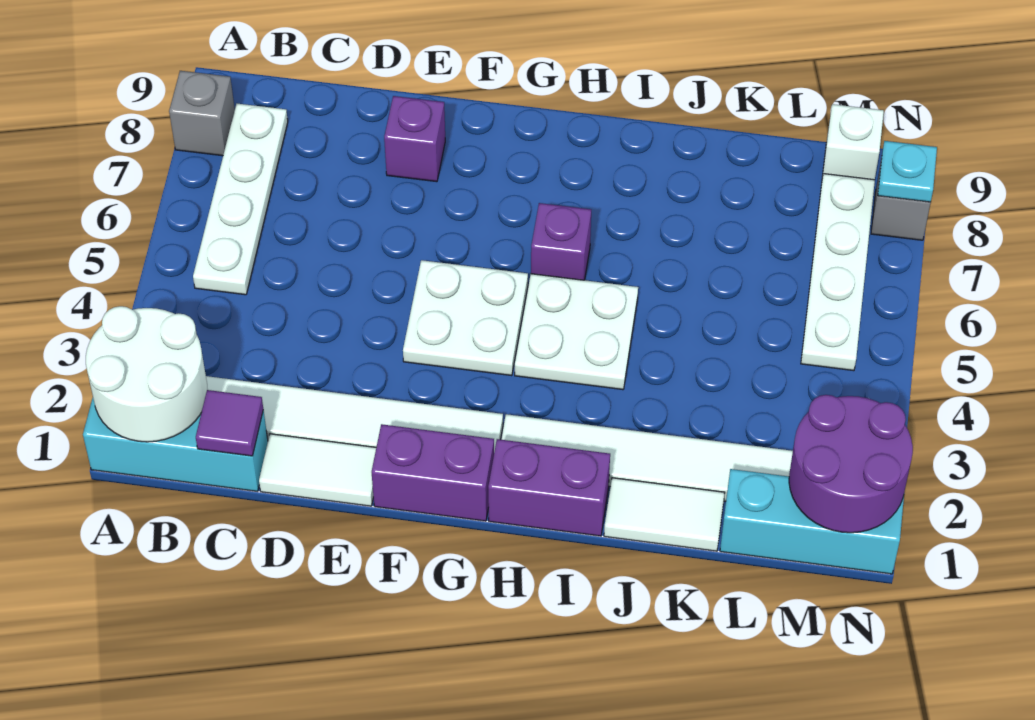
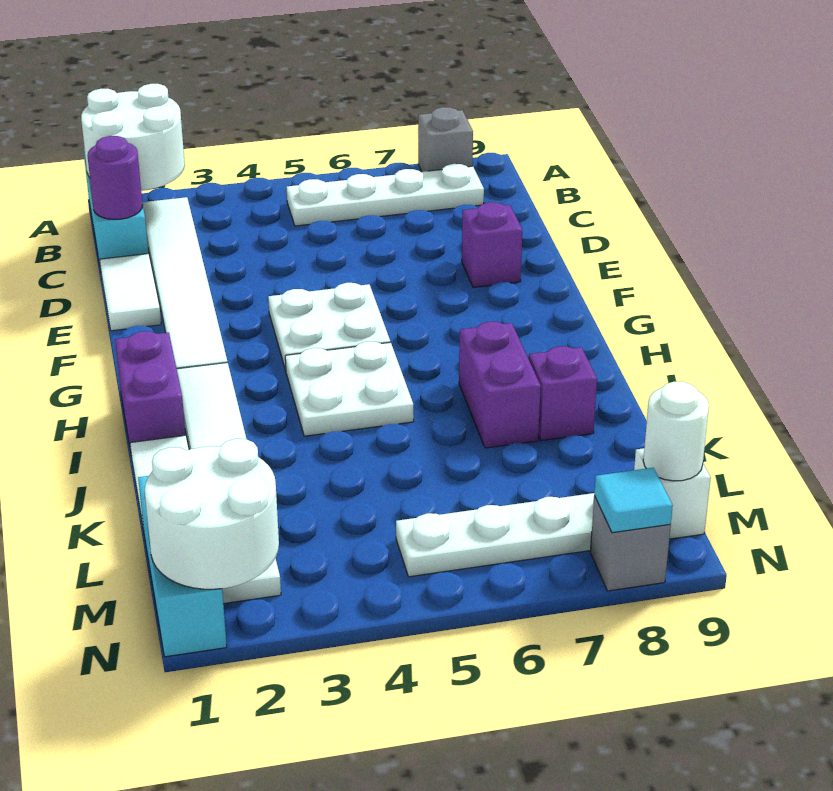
purple tile C1 level 2 -> purple round brick C1 level 2
purple brick F1:G1 level 1 -> purple brick I7:J7 level 1
purple brick H6 level 1 -> purple brick J8 level 1
purple round brick M1:N2 level 2 -> white round brick M1:N2 level 2
none -> white round brick M9 level 2
cyan plate N8 level 2 -> cyan tile N8 level 2

